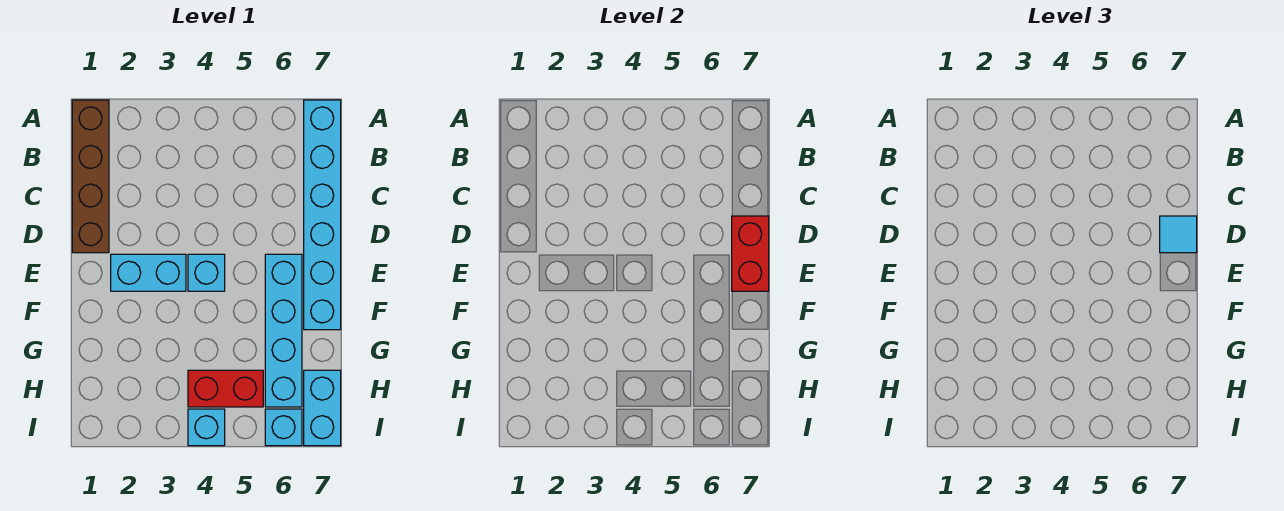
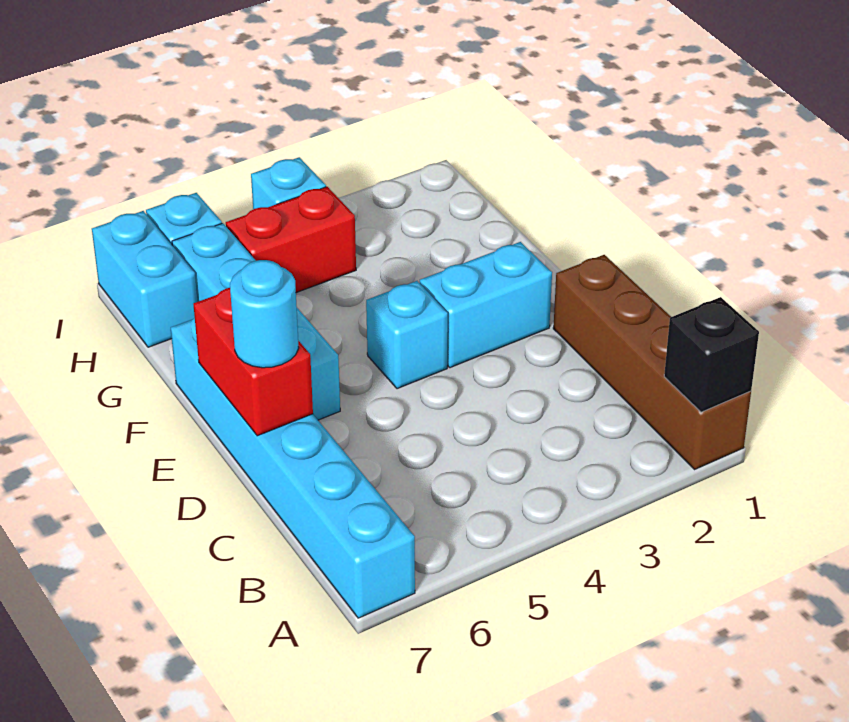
none -> black brick A1 level 2
cyan tile D7 level 3 -> cyan round brick D7 level 3

